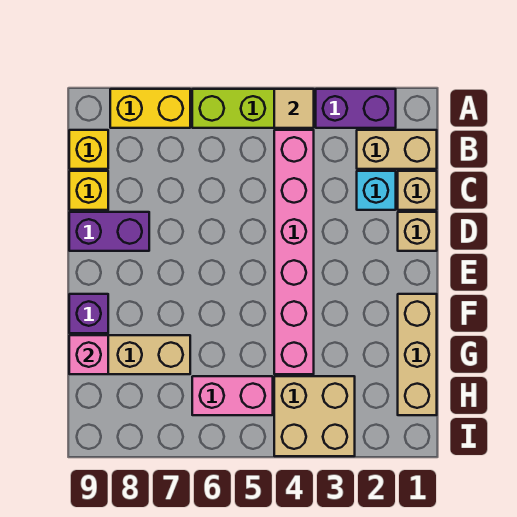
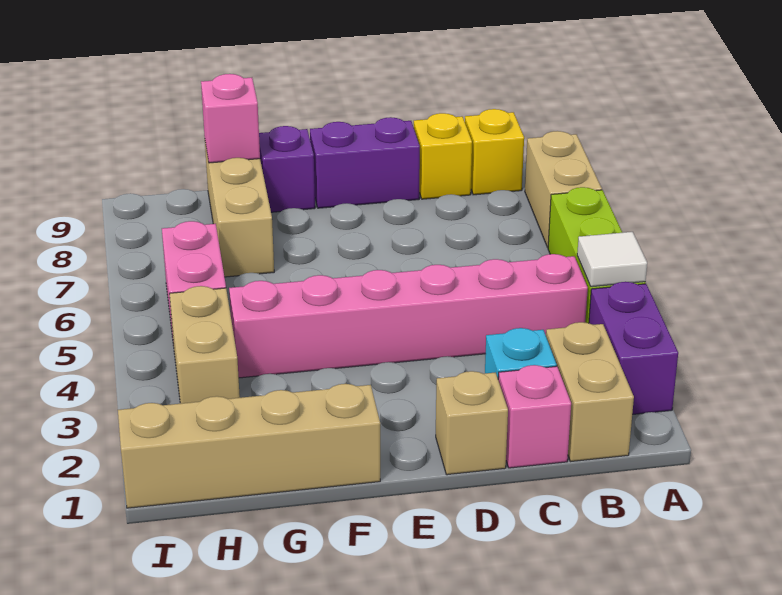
tan tile A4 level 2 -> white tile A4 level 2
yellow brick A7:A8 level 1 -> tan brick A7:A8 level 1
tan brick C1 level 1 -> pink brick C1 level 1
purple brick D8:D9 level 1 -> purple brick D9:E9 level 1
tan brick F1:H1 level 1 -> tan brick F1:I1 level 1
tan brick H3:I4 level 1 -> tan brick H3:H4 level 1

